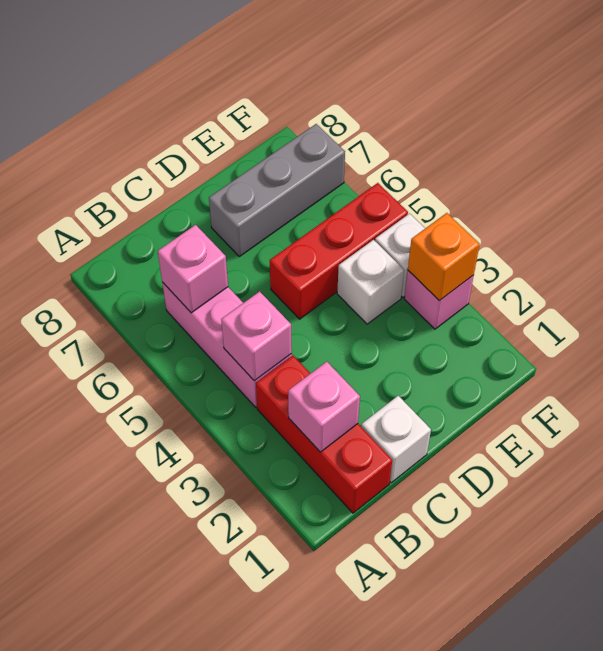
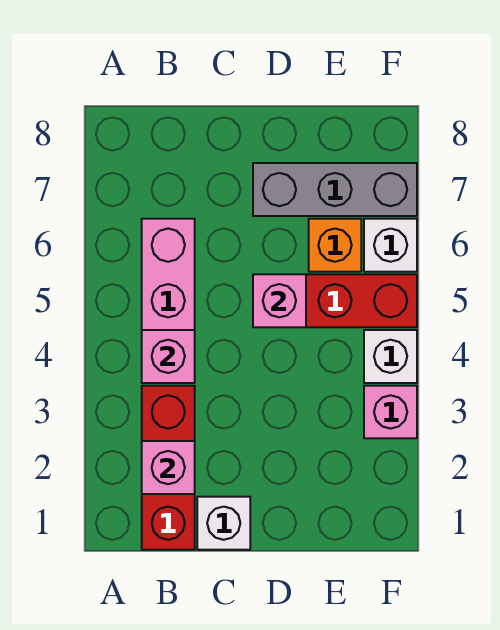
pink brick B6 level 2 -> pink brick D5 level 2
white brick E4 level 1 -> white brick F6 level 1
orange brick F3 level 2 -> orange brick E6 level 1

